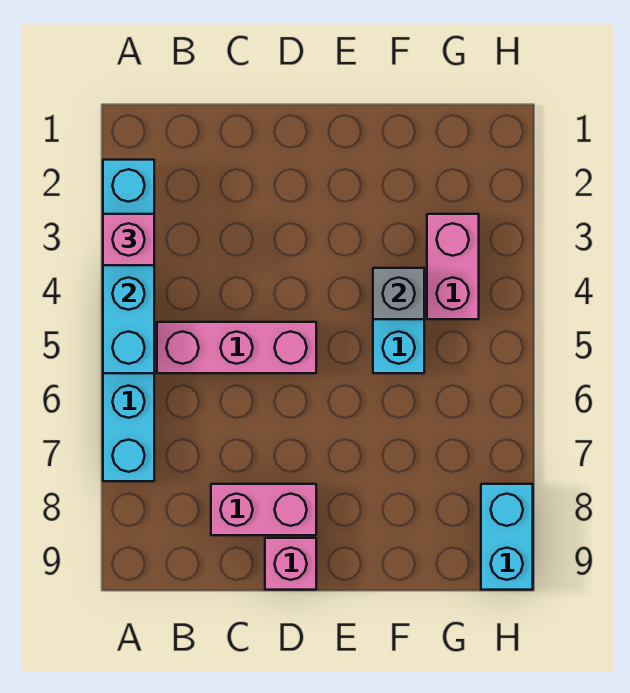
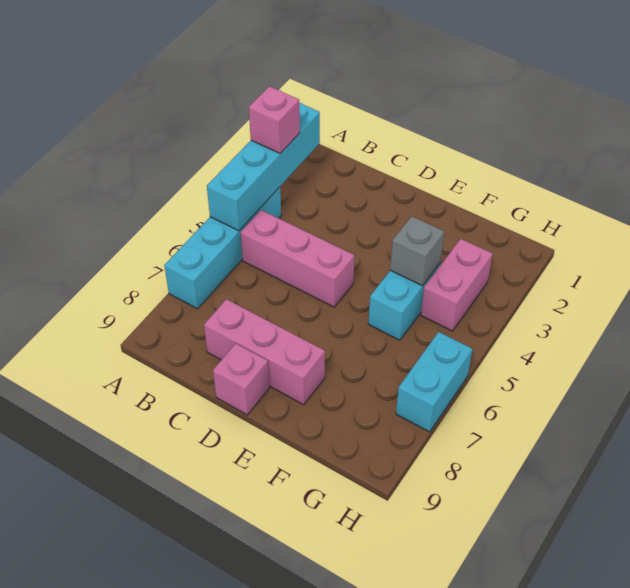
pink brick C8:D8 level 1 -> pink brick C8:E8 level 1
cyan brick H8:H9 level 1 -> cyan brick H6:H7 level 1

